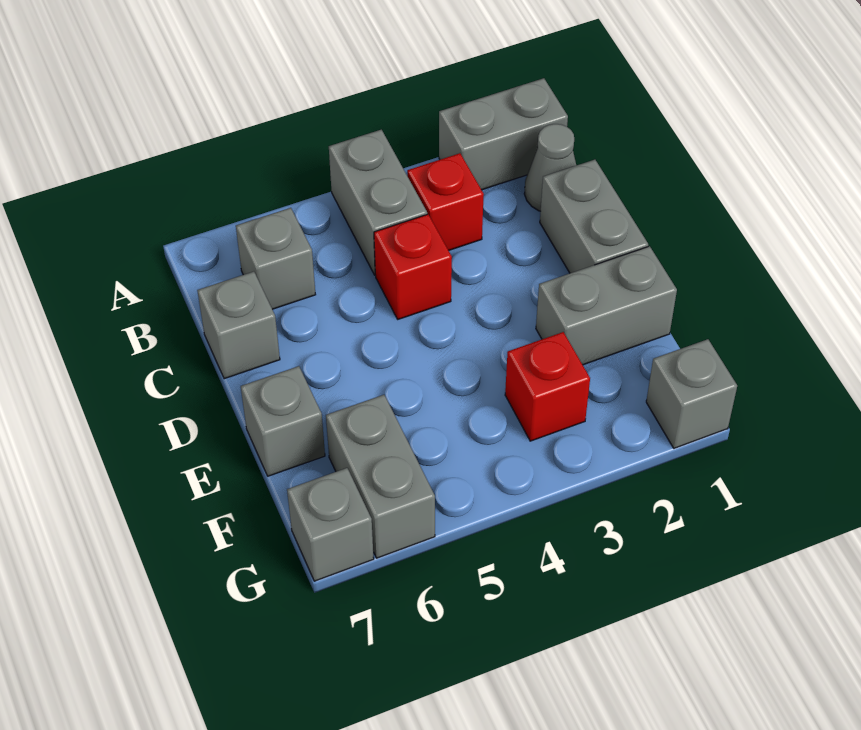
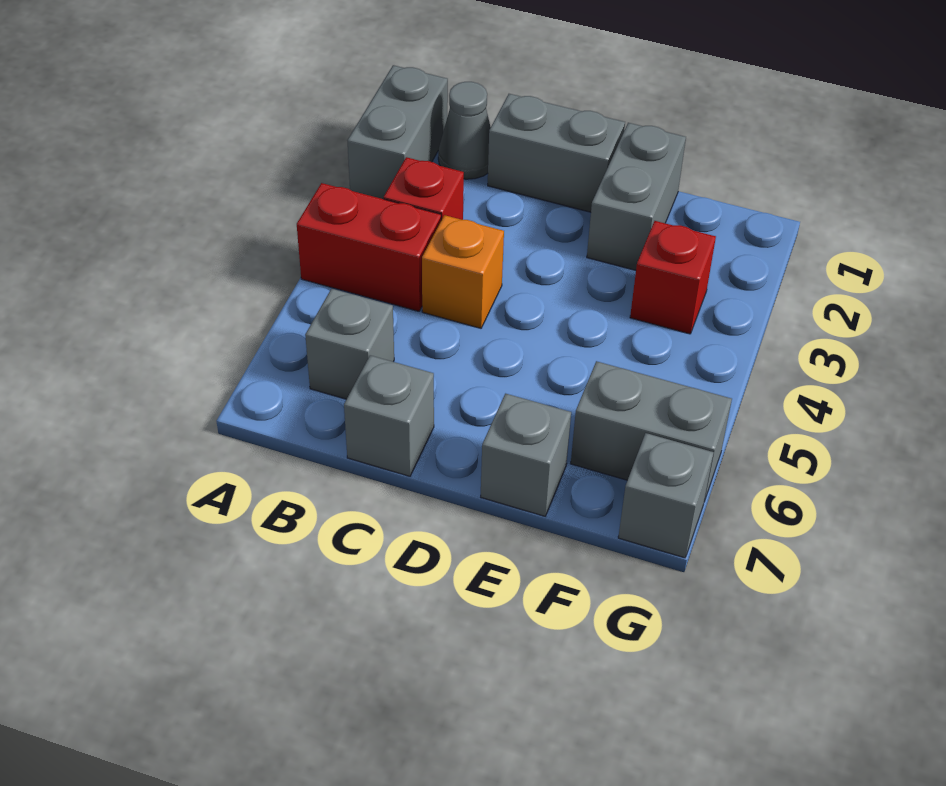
grey brick A4:B4 level 1 -> red brick A4:B4 level 1
red brick C4 level 1 -> orange brick C4 level 1
grey brick G1 level 1 -> none

